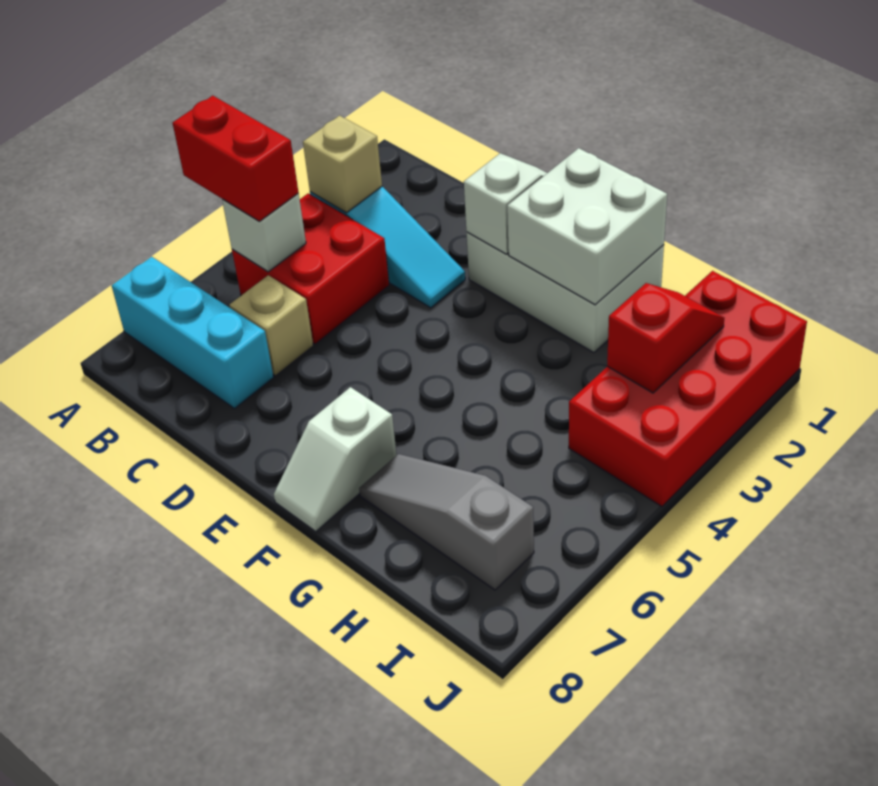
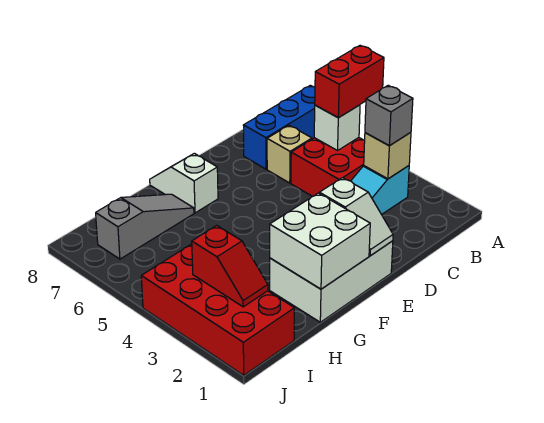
cyan brick A7:C7 level 1 -> blue brick A7:C7 level 1
none -> grey brick B3 level 3

